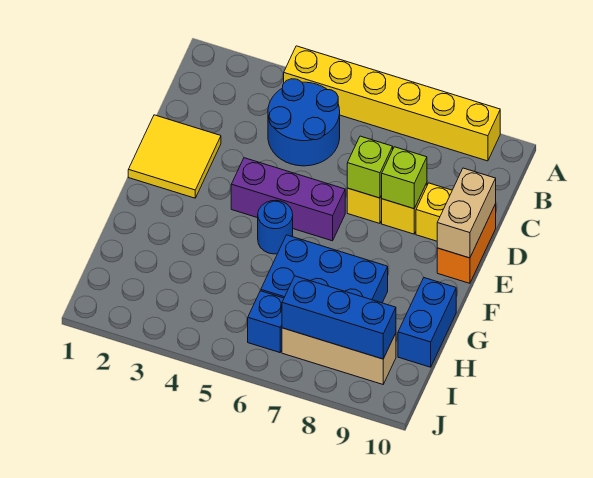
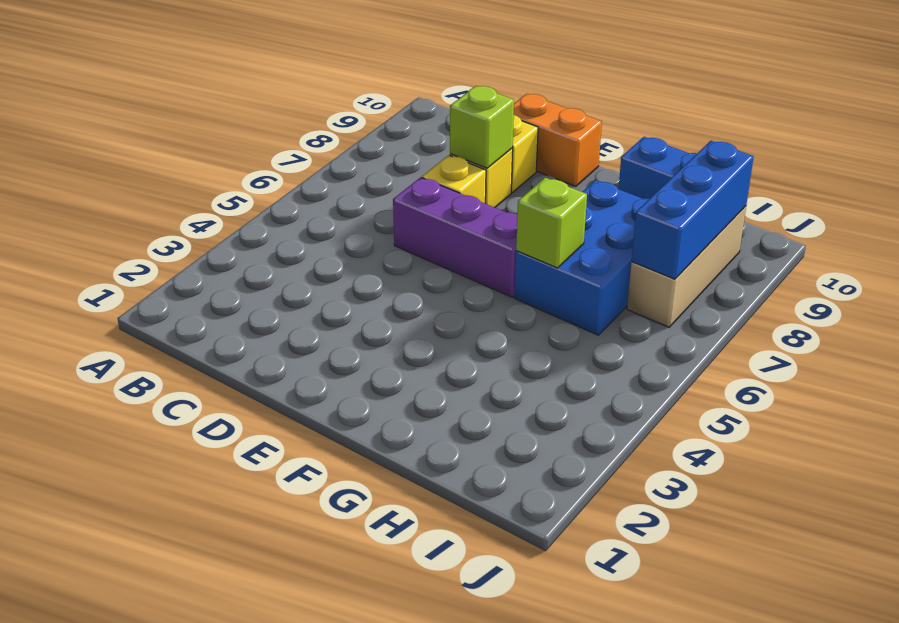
yellow brick A4:A9 level 1 -> none
blue round brick B4:C5 level 1 -> none
yellow tile D1:E2 level 1 -> none
lime brick D7 level 2 -> lime brick G6 level 2
tan brick D10:E10 level 2 -> none
purple brick E4:E6 level 1 -> purple brick D6:F6 level 1
blue round brick F5 level 1 -> none
blue brick I6 level 1 -> none

